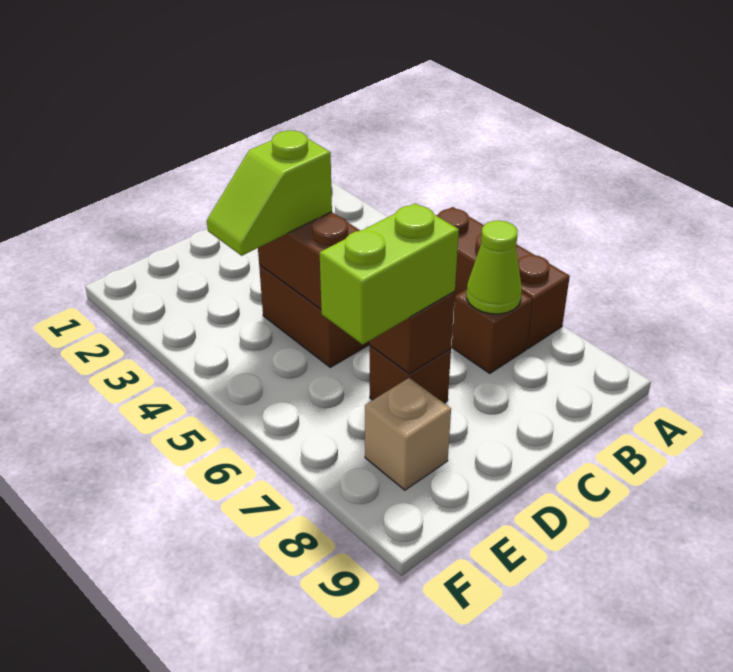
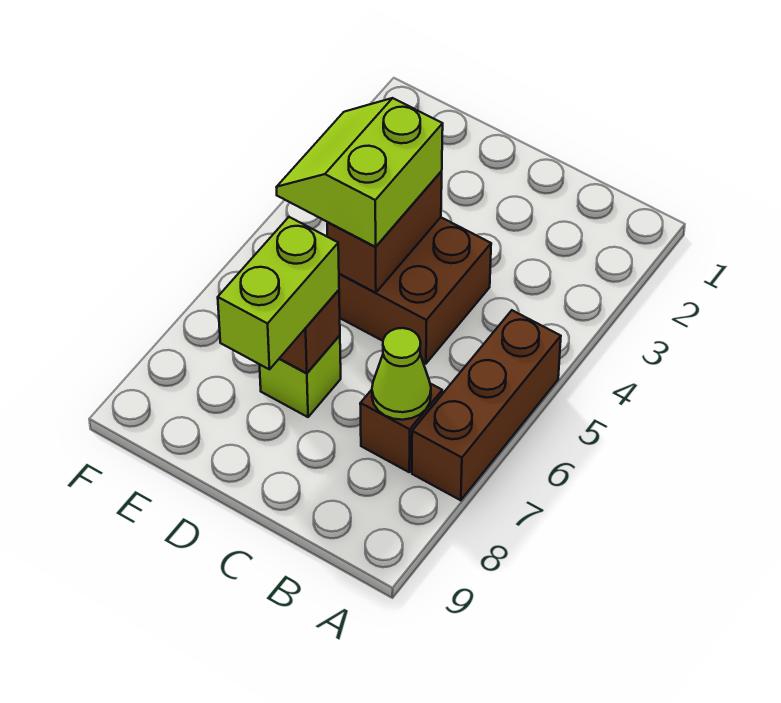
lime slope D4:E4 level 3 top D -> lime slope D4:E5 level 3 top D
brown brick D7 level 1 -> lime brick D7 level 1
lime brick D7:E7 level 3 -> lime brick D7:D8 level 3
tan brick E8 level 1 -> none

